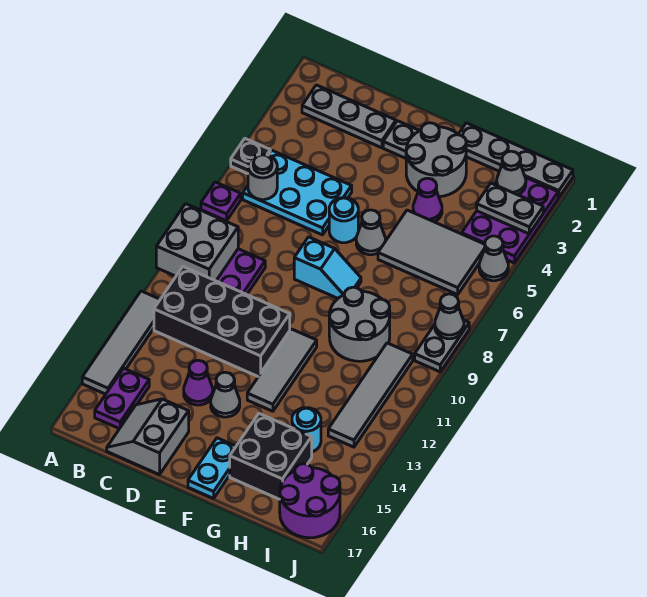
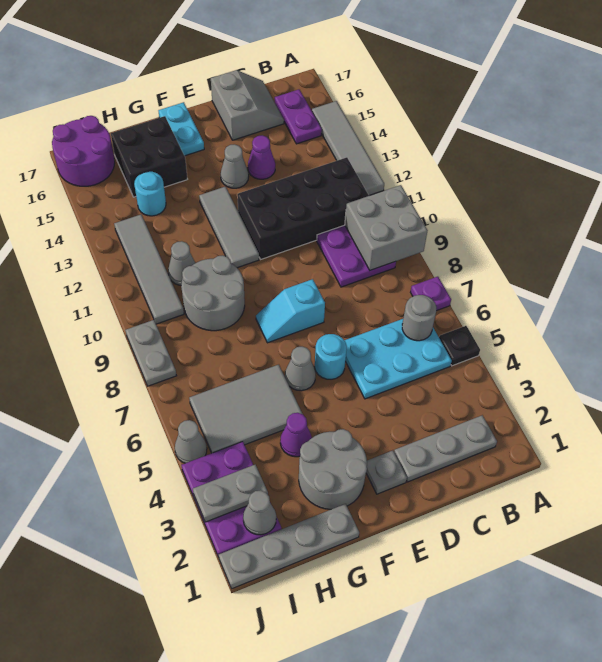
grey cone J8 level 2 -> grey cone H11 level 1

